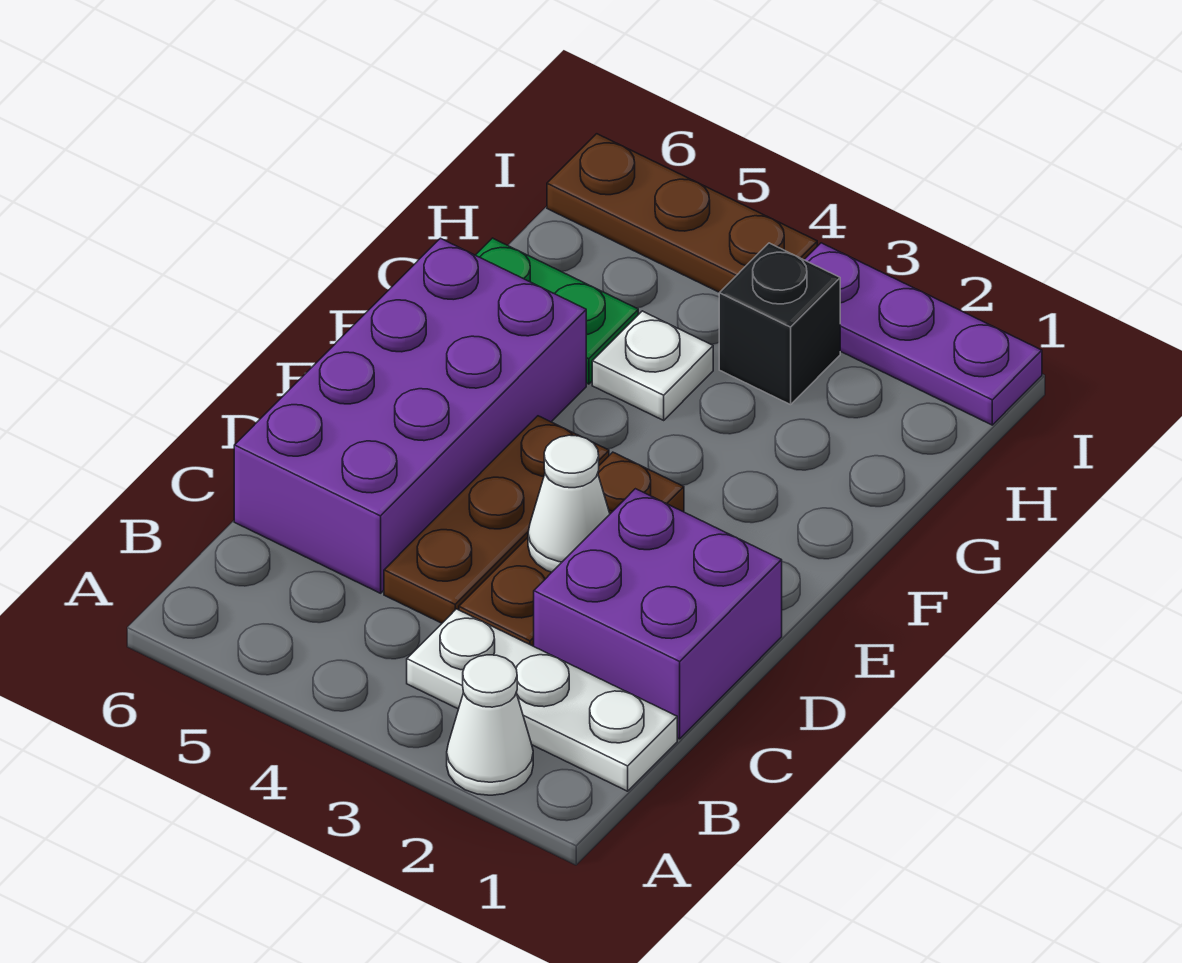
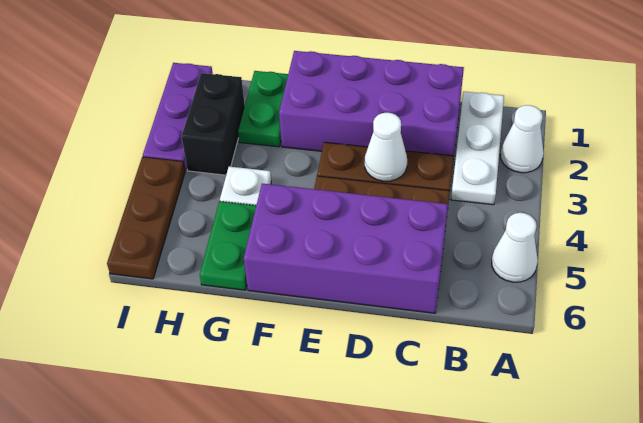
none -> white cone A5 level 1
purple brick C1:D2 level 1 -> purple brick C1:F2 level 1
none -> green plate G1:G2 level 1
black brick H3 level 1 -> black brick H2:H3 level 1

